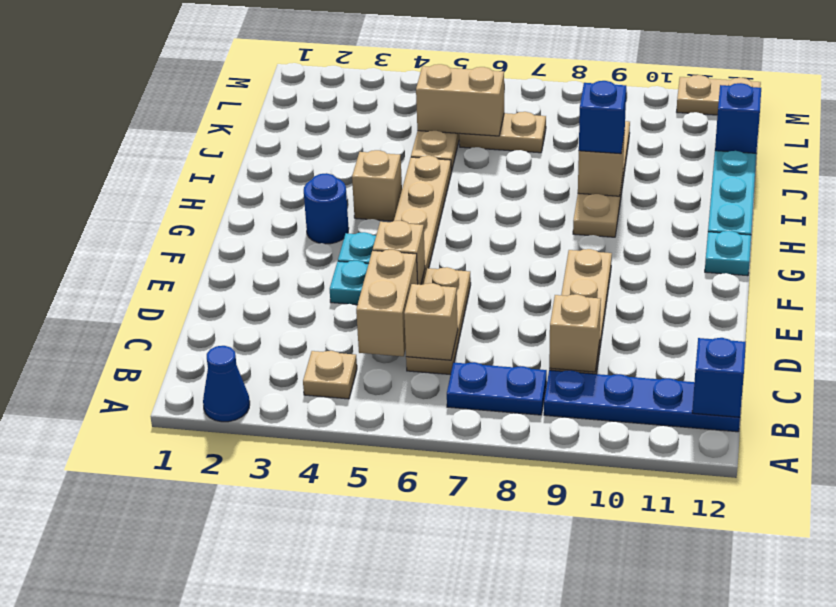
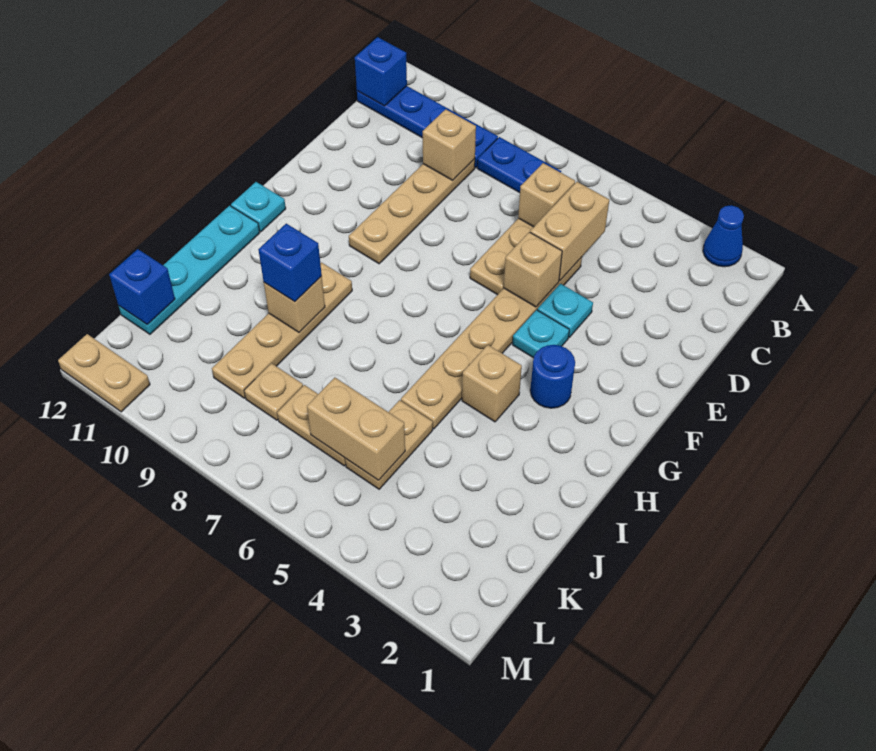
tan plate B4 level 1 -> tan plate K8 level 1

